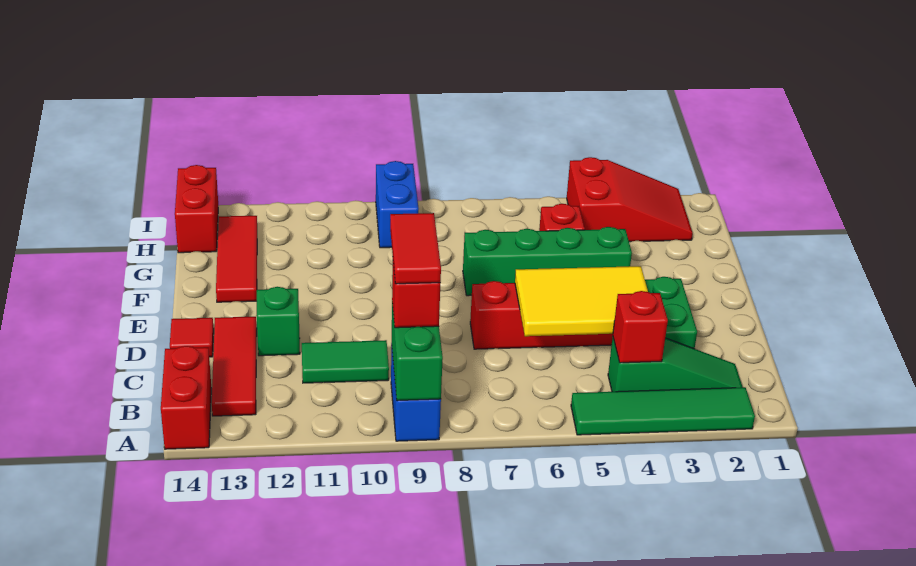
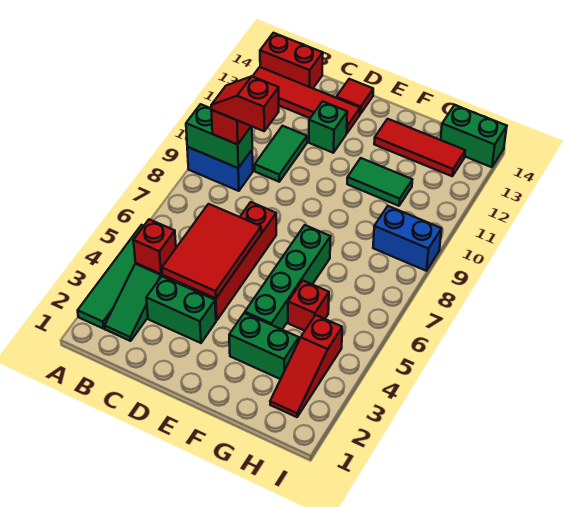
red tile B9:C9 level 4 -> red slope B9:C9 level 4 top C
red tile B13:D13 level 1 -> red tile A13:D13 level 1
yellow tile C4:D6 level 2 -> red tile C4:D6 level 2
none -> green brick F3:G3 level 1
none -> green tile F11:G11 level 1
red slope H2:I4 level 1 top 4 -> red slope H2:H4 level 1 top 4
red brick H14:I14 level 1 -> green brick H14:I14 level 1

